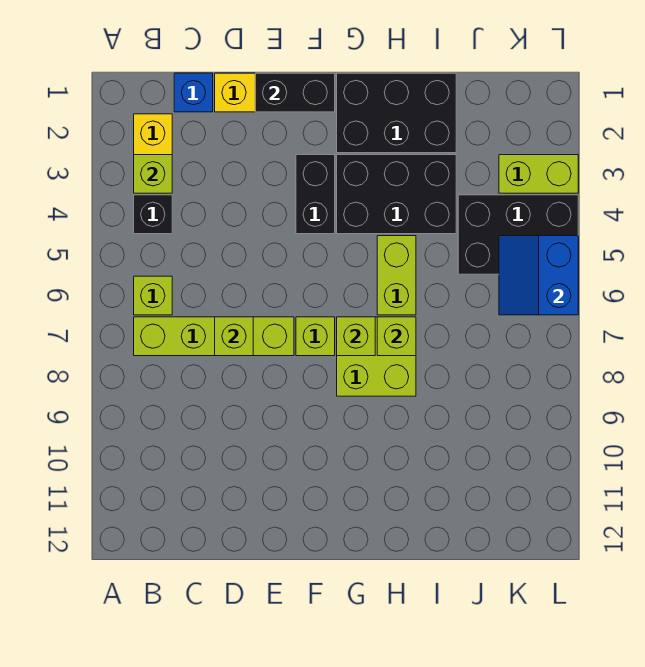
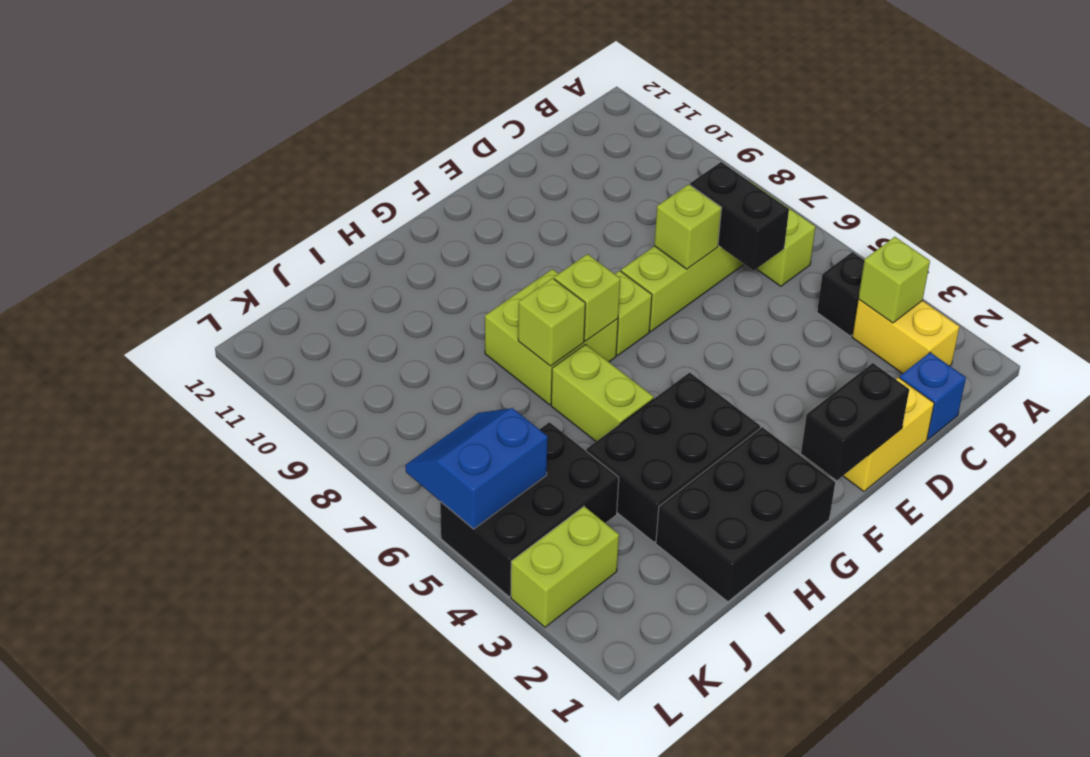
black brick F3:F4 level 1 -> black brick C6:C7 level 2
blue slope K5:L6 level 2 top L -> blue slope K5:L6 level 2 top 5

